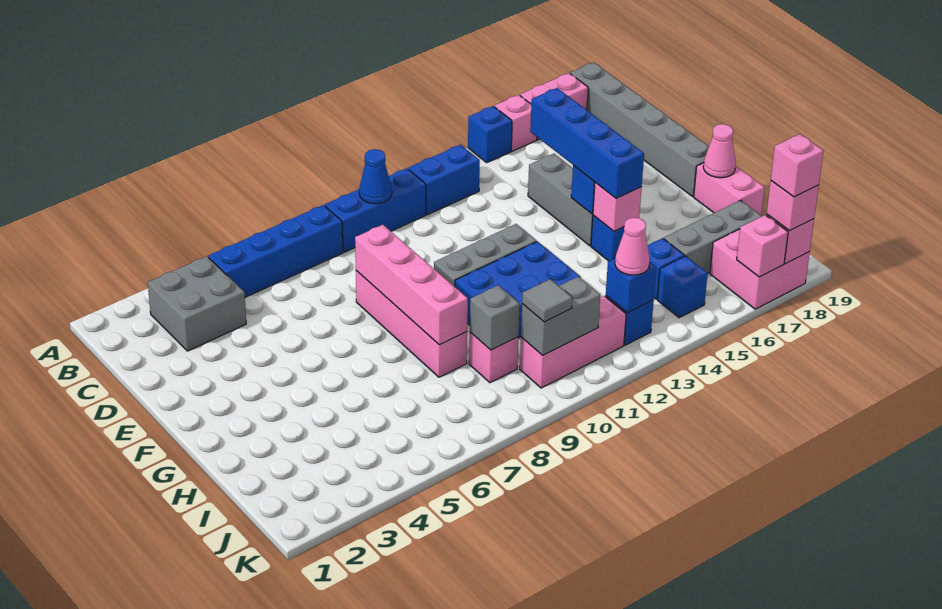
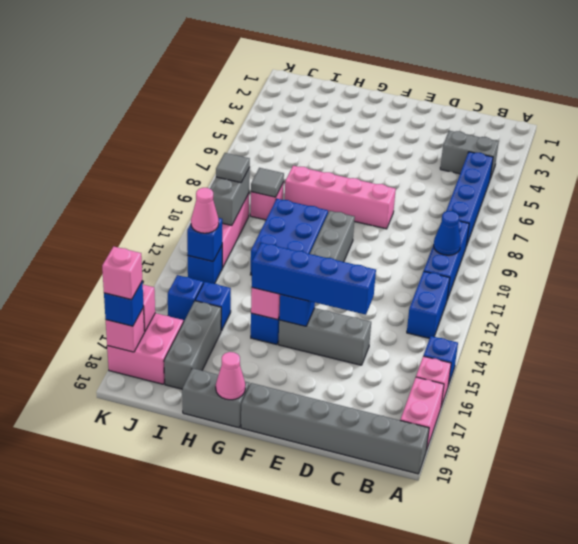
grey brick B3:C4 level 1 -> grey brick B4:C4 level 1
pink brick E8:H8 level 2 -> none
pink brick G19:H19 level 1 -> grey brick G19:H19 level 1
grey brick I9 level 2 -> grey tile I9 level 2
pink brick K18 level 3 -> blue brick K18 level 3

